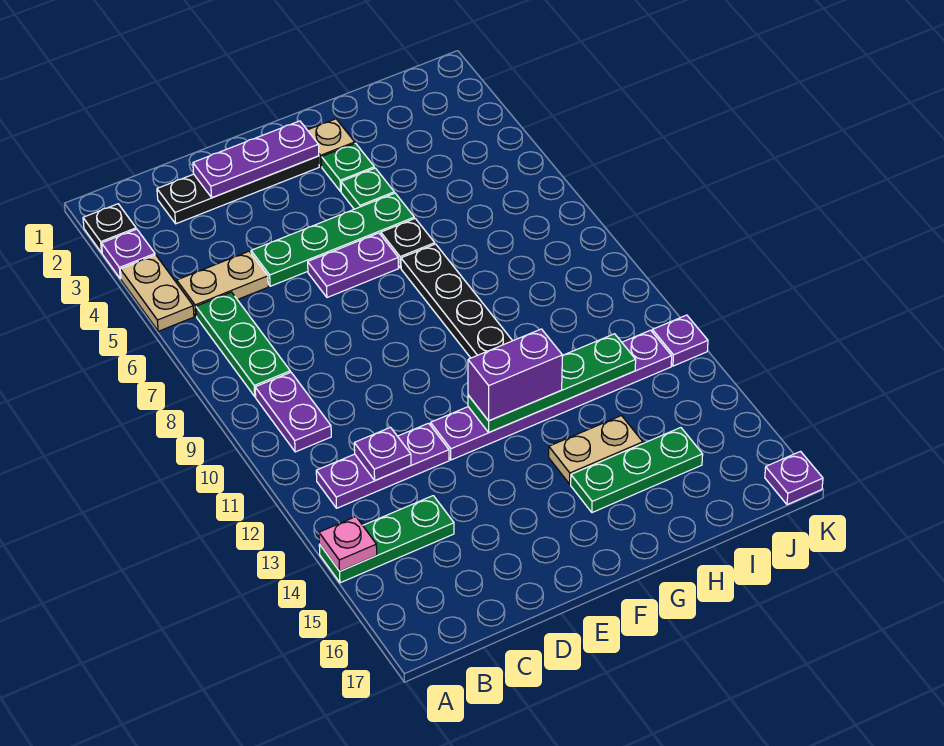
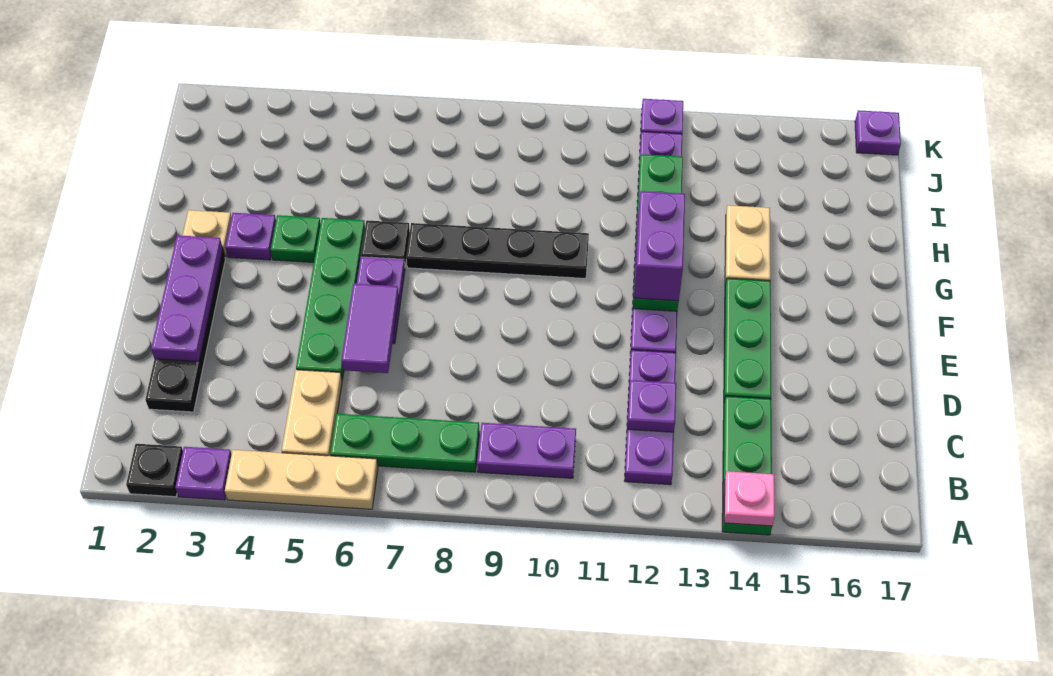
tan plate A4:A5 level 1 -> tan plate A4:A6 level 1
none -> purple tile D6:E6 level 2
green plate G3 level 1 -> purple plate G3 level 1
green plate G15:I15 level 1 -> green plate D14:F14 level 1

